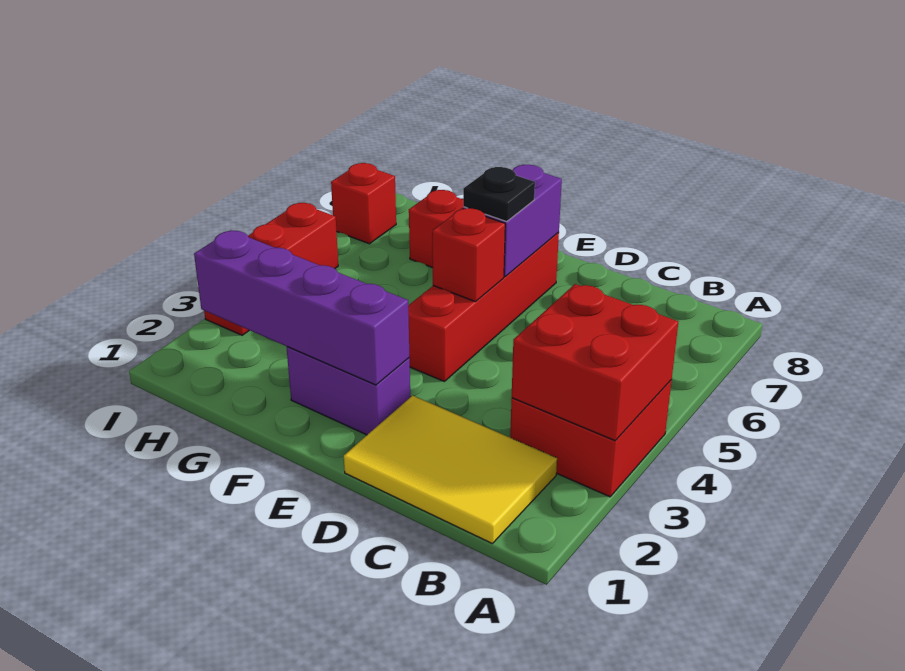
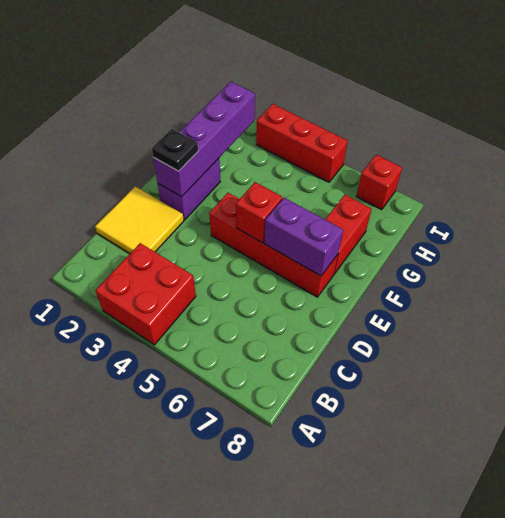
red brick A3:B4 level 2 -> none
yellow tile B1:D2 level 1 -> yellow tile C1:D2 level 1
black plate E6 level 3 -> black plate E2 level 3

